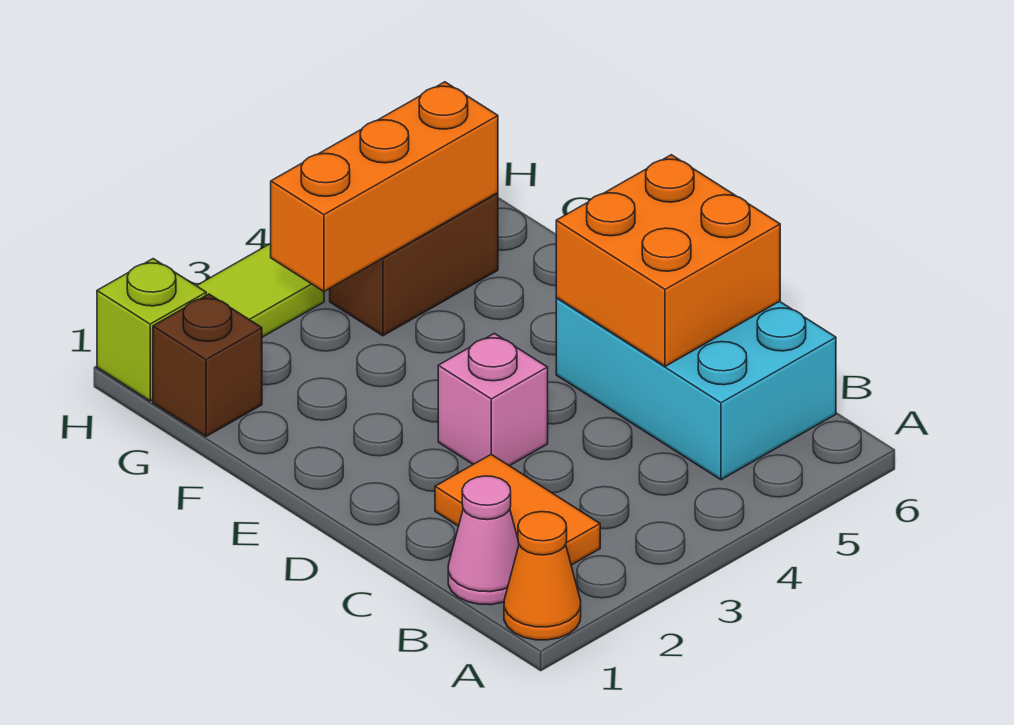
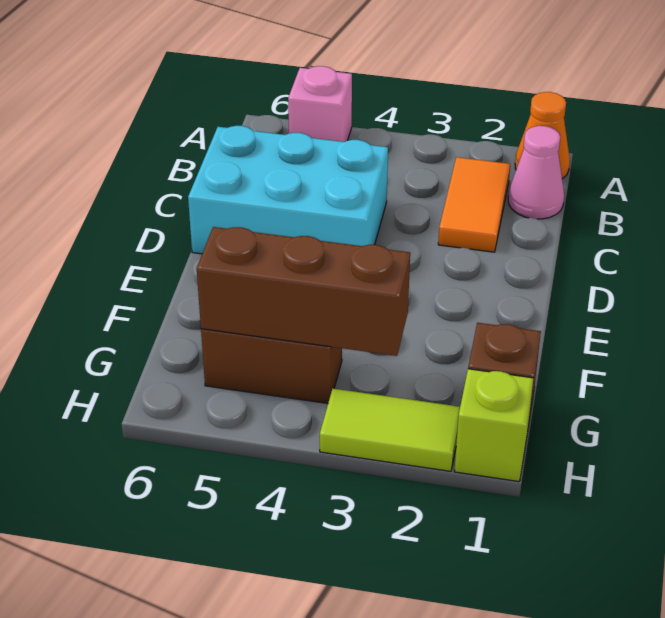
cyan brick B5:D6 level 1 -> cyan brick C4:D6 level 1
orange brick C5:D6 level 2 -> none
pink brick D3 level 1 -> pink brick A5 level 1
orange brick G3:G5 level 2 -> brown brick G3:G5 level 2

